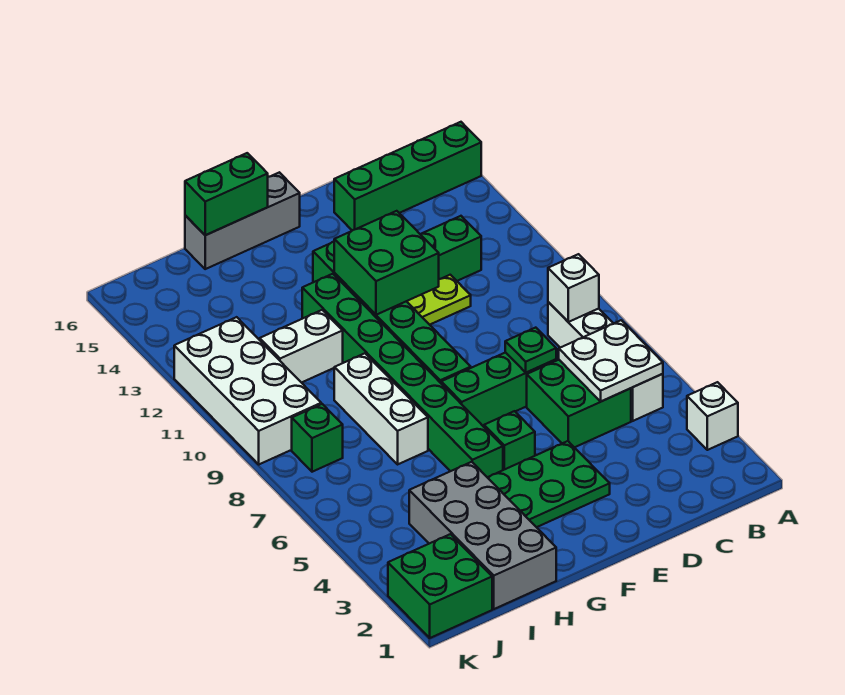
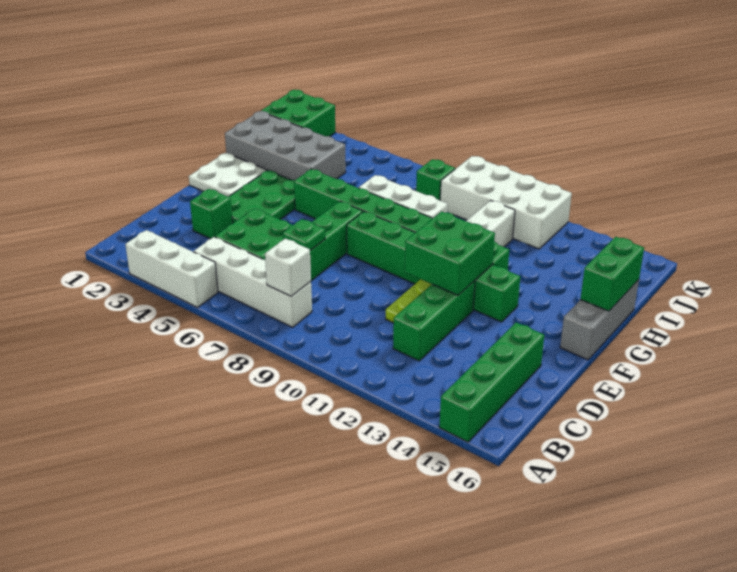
white brick A3 level 1 -> white brick A3:A5 level 1
white plate B5:C6 level 2 -> white plate F1:G2 level 1
green brick F5 level 1 -> green brick D3 level 1

